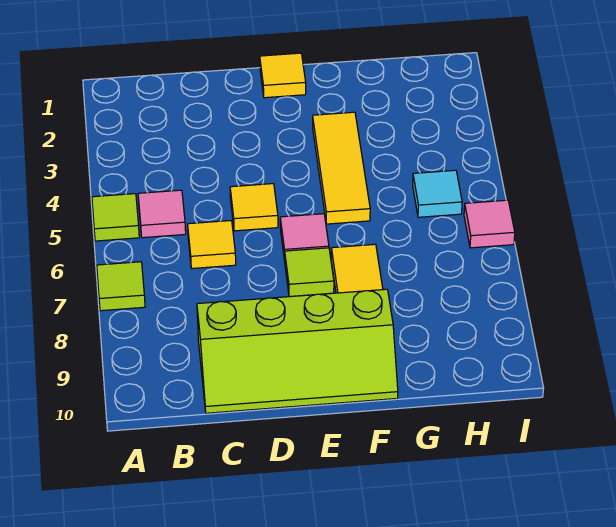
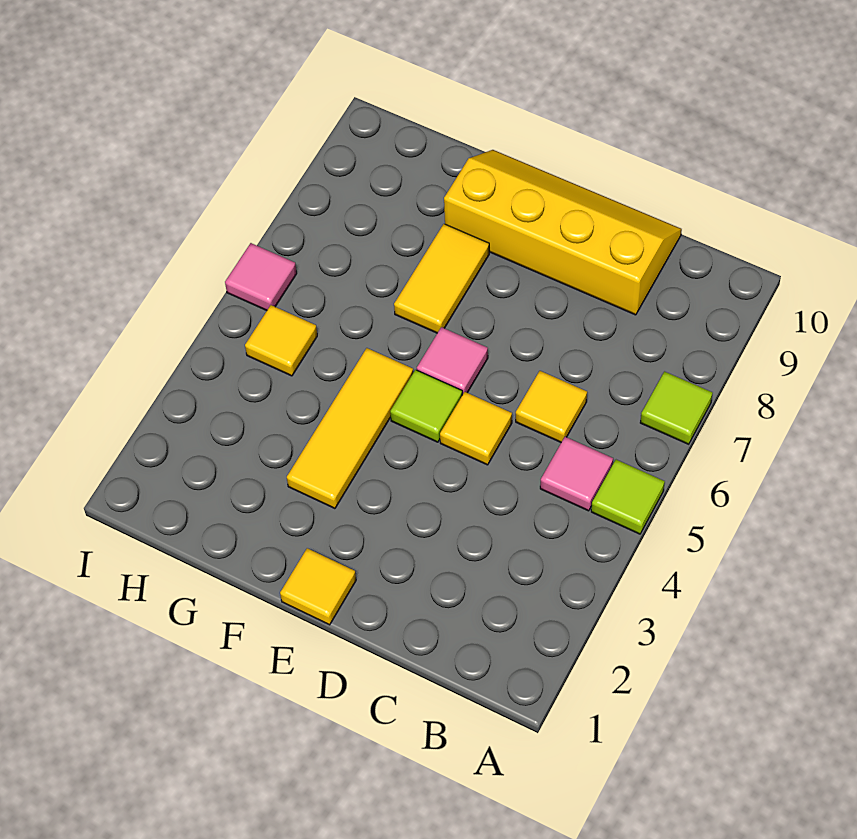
lime slope C9:F10 level 1 top 9 -> yellow slope C9:F10 level 1 top 9
lime tile E7 level 1 -> lime tile E5 level 1
cyan tile H5 level 1 -> yellow tile H5 level 1

